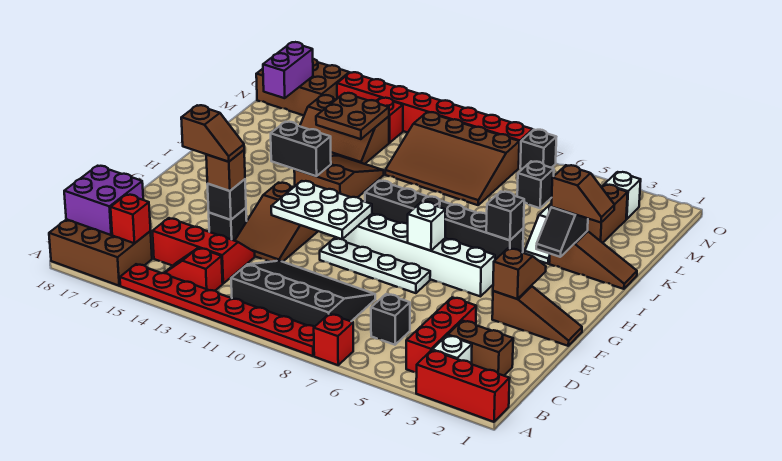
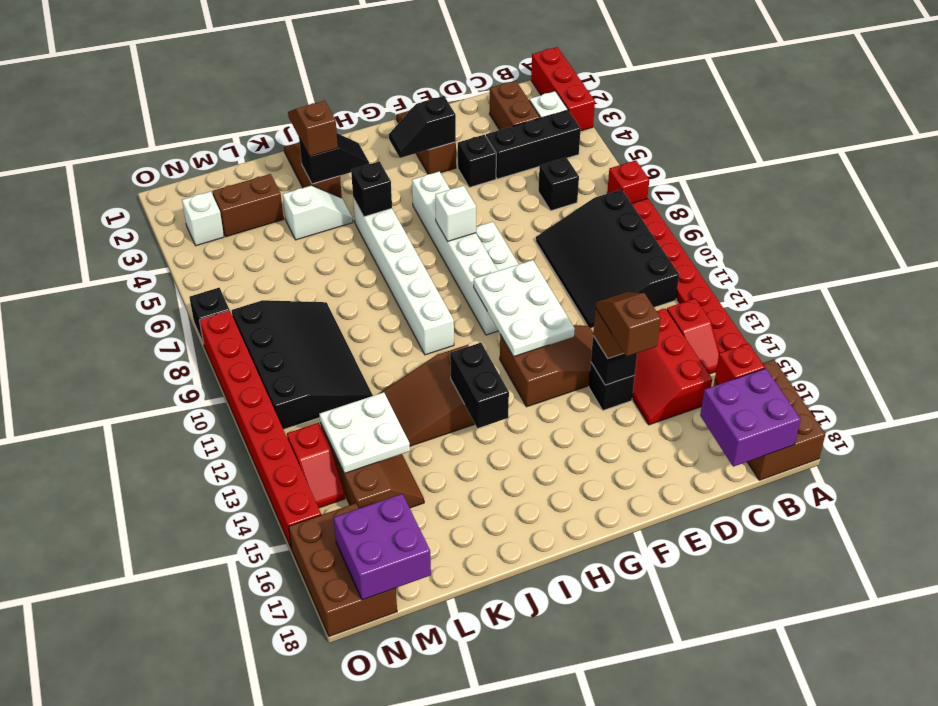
red brick B4:D4 level 1 -> black brick B4:D4 level 1
brown slope F3:G3 level 2 top F -> black slope F3:G3 level 2 top F
black brick I5:I10 level 1 -> white brick I5:I10 level 1
brown slope L8:N11 level 1 top N -> black slope L8:N11 level 1 top N
brown plate L13:M14 level 2 -> white plate L13:M14 level 2
black brick M6 level 1 -> black brick E4 level 1
purple brick M17:N17 level 2 -> purple brick M17:N18 level 2

